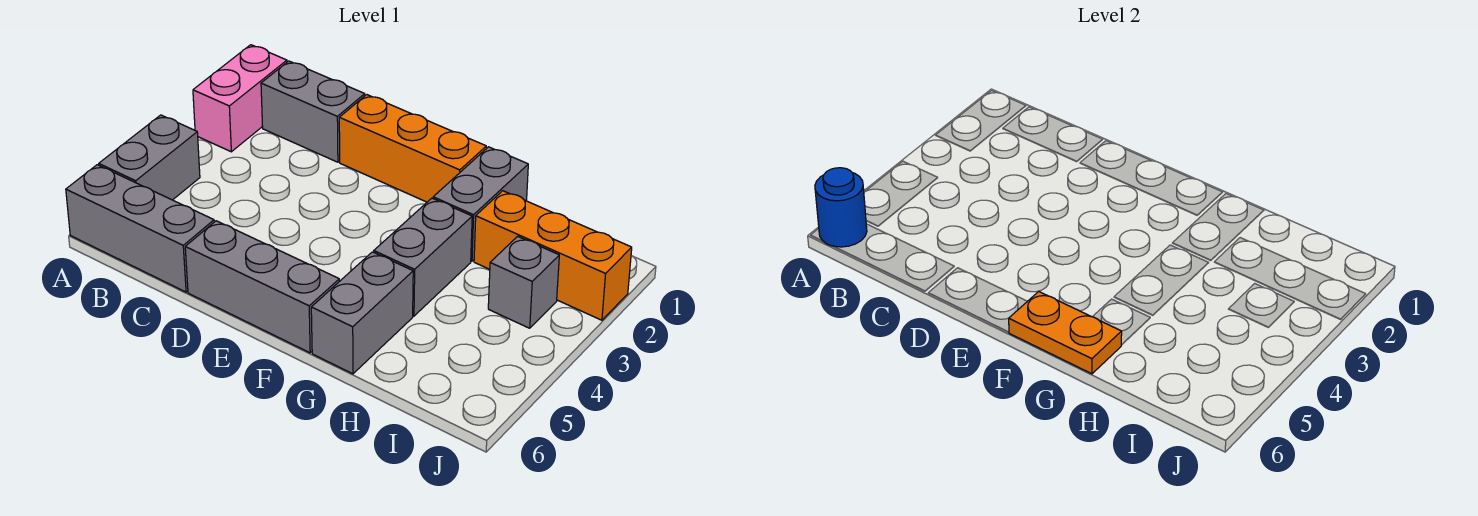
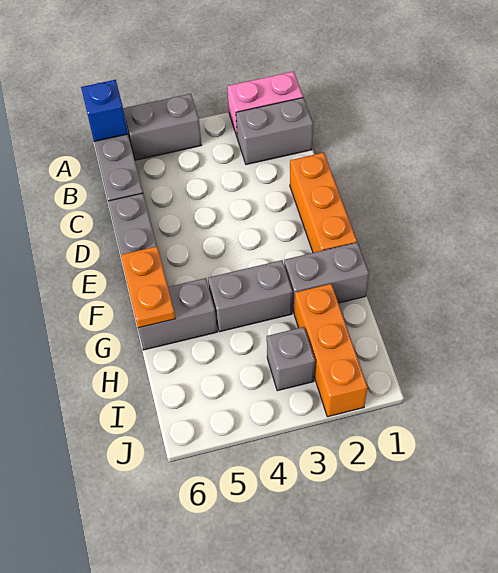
blue round brick A6 level 2 -> blue brick A6 level 2
grey brick B1:C1 level 1 -> grey brick B1:B2 level 1

